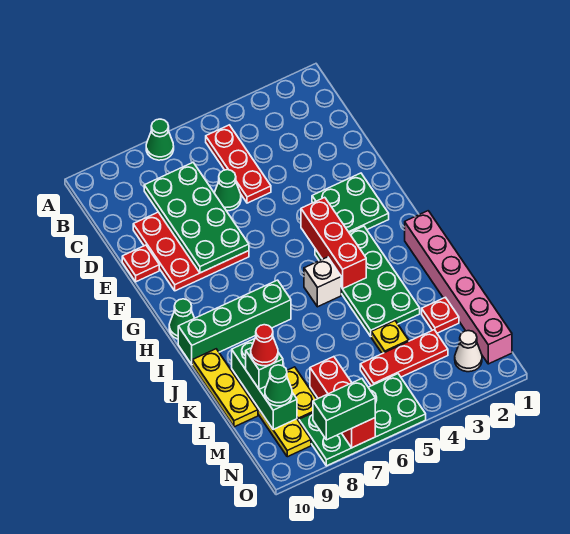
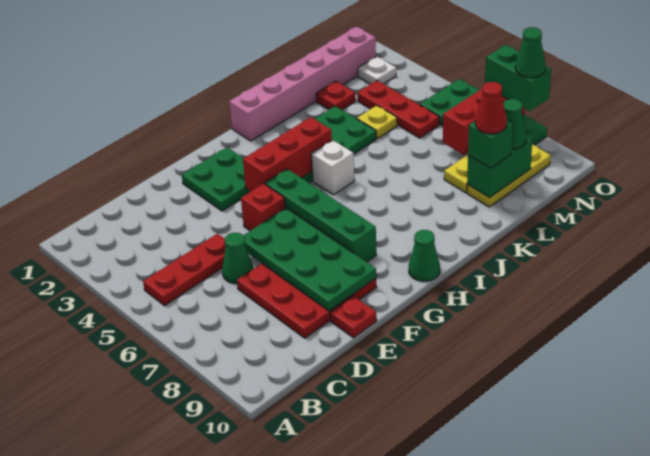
green cone A7 level 1 -> green cone O8 level 4
green plate C7:F8 level 2 -> green plate E6:F9 level 2
none -> red brick F5 level 1
green brick I7:I10 level 1 -> green brick G5:G8 level 1
yellow plate J10:L10 level 1 -> none
green brick K9:M9 level 2 -> green brick L9:M9 level 2
white cone N2 level 1 -> white plate N2 level 1

